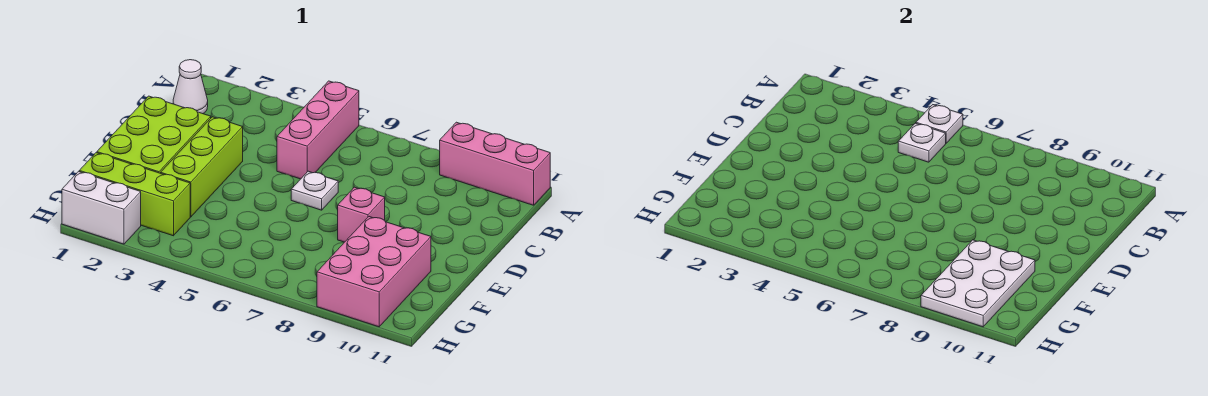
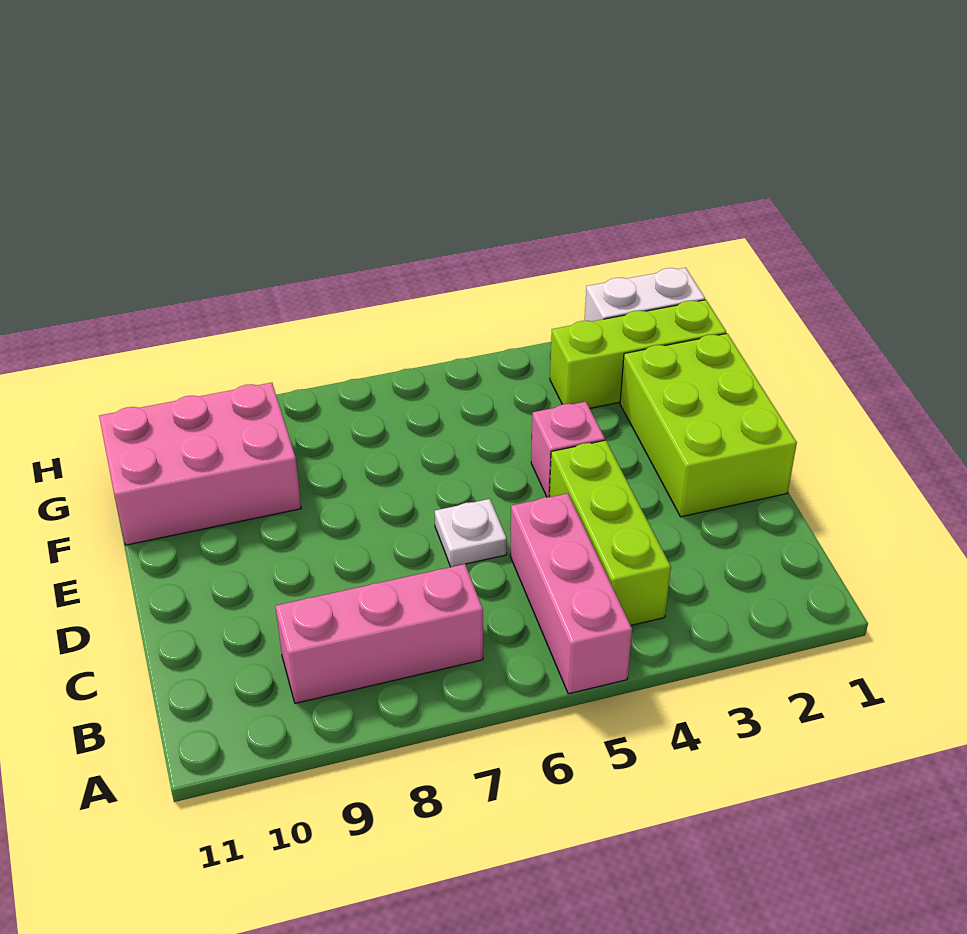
white plate A5 level 2 -> none
pink brick A9:A11 level 1 -> pink brick B7:B9 level 1
white cone B1 level 1 -> none
white plate B5 level 2 -> none
lime brick D3:F3 level 1 -> lime brick B4:D4 level 1
pink brick E8 level 1 -> pink brick E4 level 1
pink brick F9:H10 level 1 -> pink brick F9:G11 level 1
white plate F9:H10 level 2 -> none

